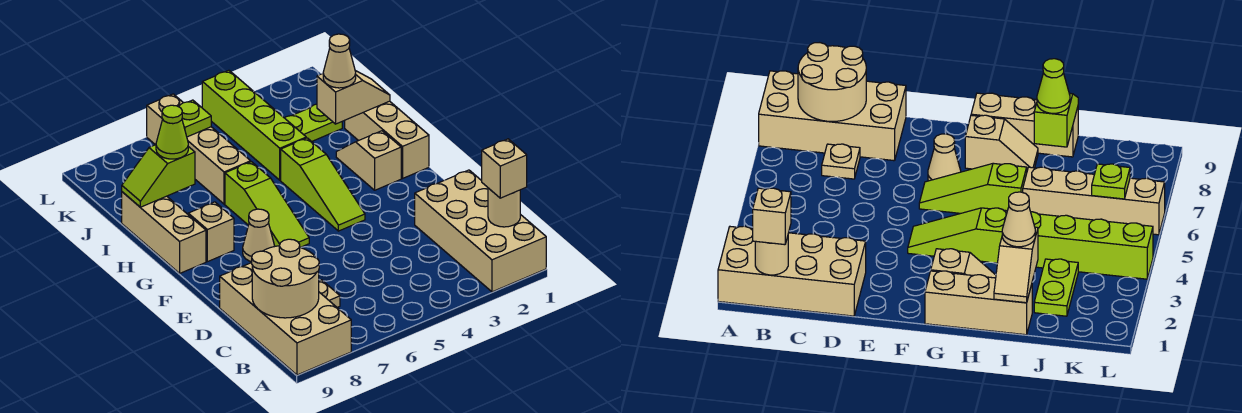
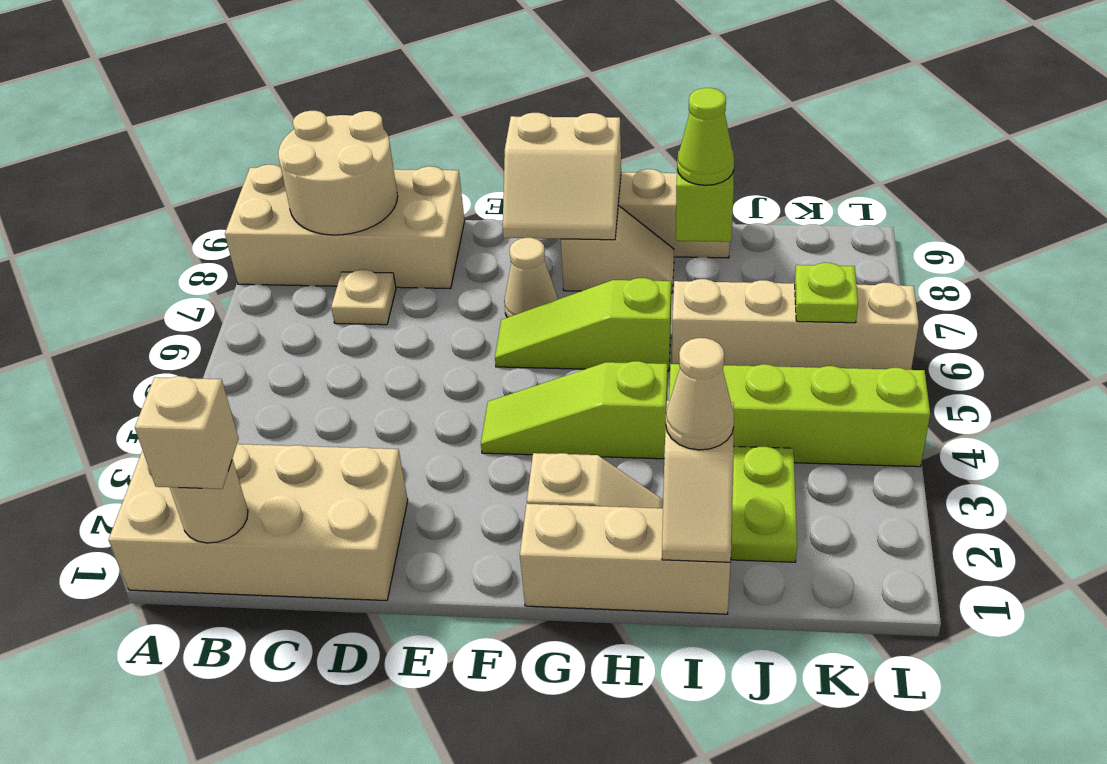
none -> tan slope F8:G9 level 2 top 9

